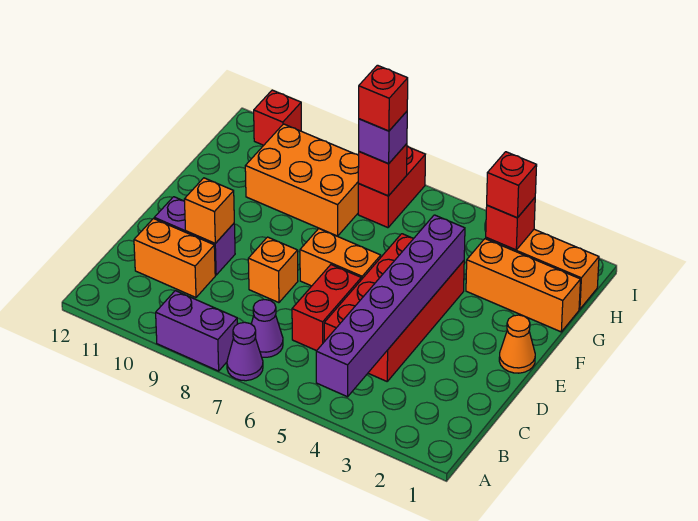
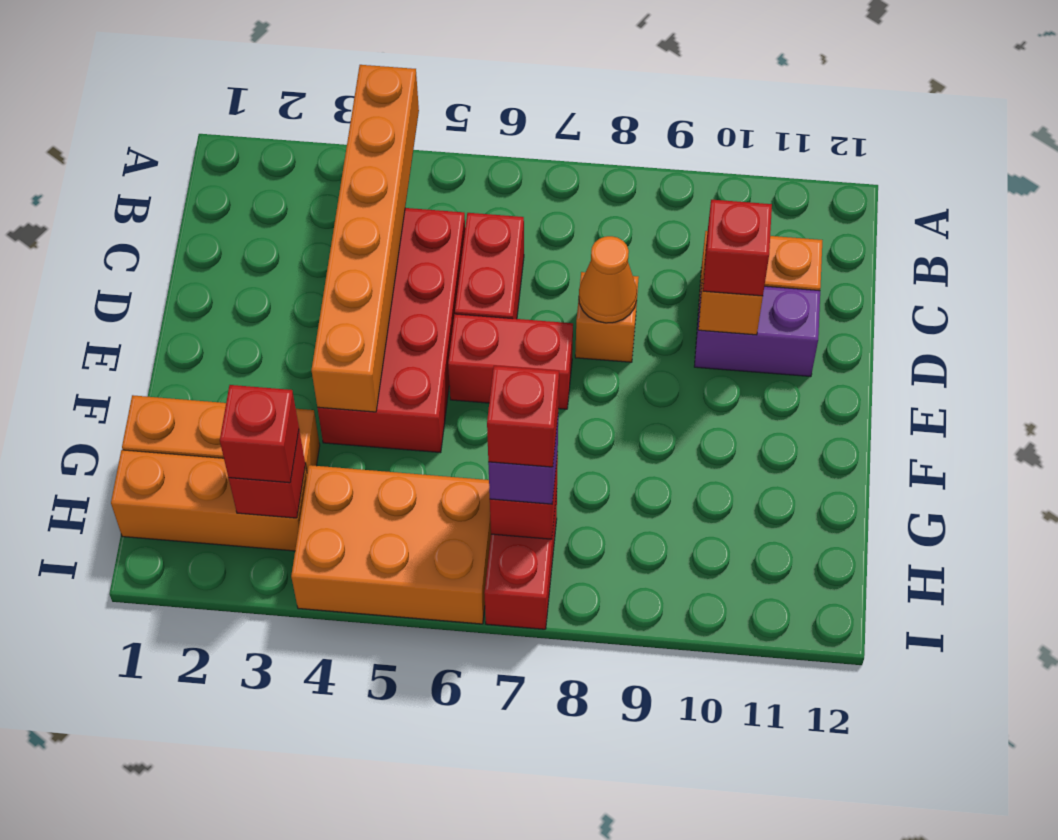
purple brick A4:F4 level 2 -> orange brick A4:F4 level 2
purple cone A7 level 1 -> none
purple brick A8:A9 level 1 -> none
purple cone B7 level 1 -> none
orange cone E1 level 1 -> orange cone D8 level 2
orange brick E6:E7 level 1 -> red brick E6:E7 level 1
orange brick G8:H10 level 1 -> orange brick H4:I6 level 1
red brick I11 level 1 -> red brick D10 level 3

